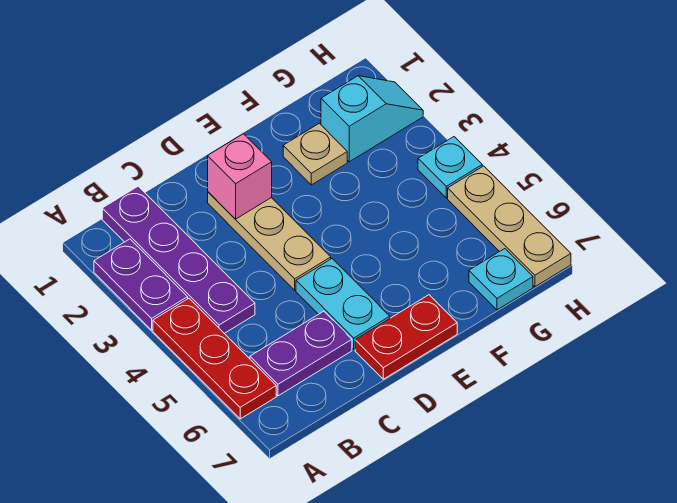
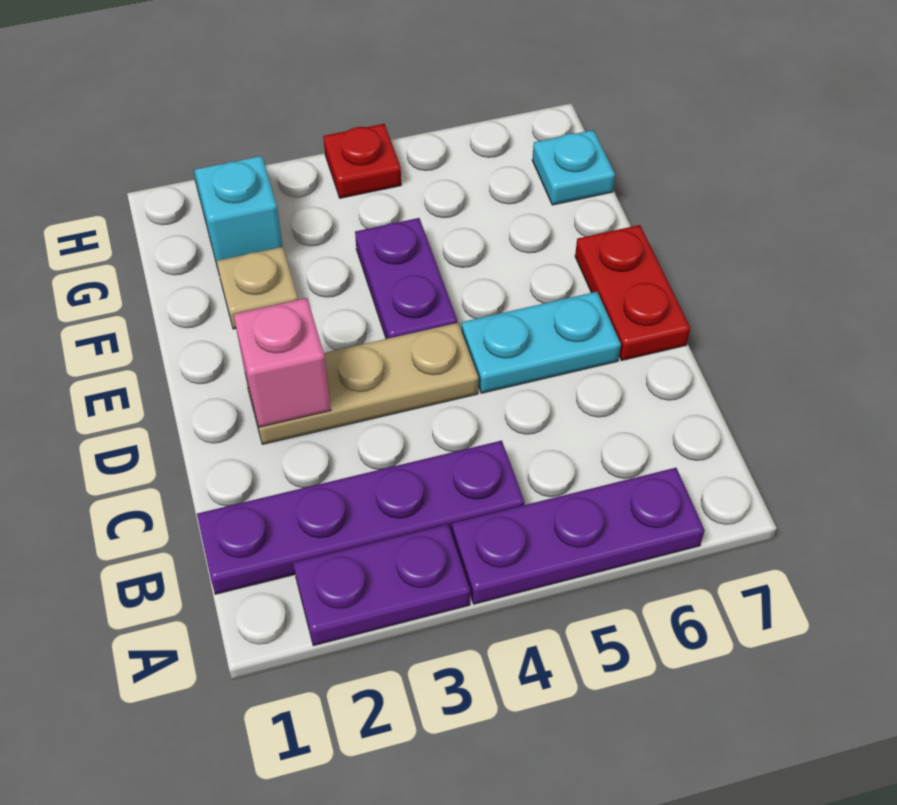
red plate A4:A6 level 1 -> purple plate A4:A6 level 1
purple plate B6:C6 level 1 -> purple plate E4:F4 level 1
cyan plate H4 level 1 -> red plate H4 level 1
tan plate H5:H7 level 1 -> none

